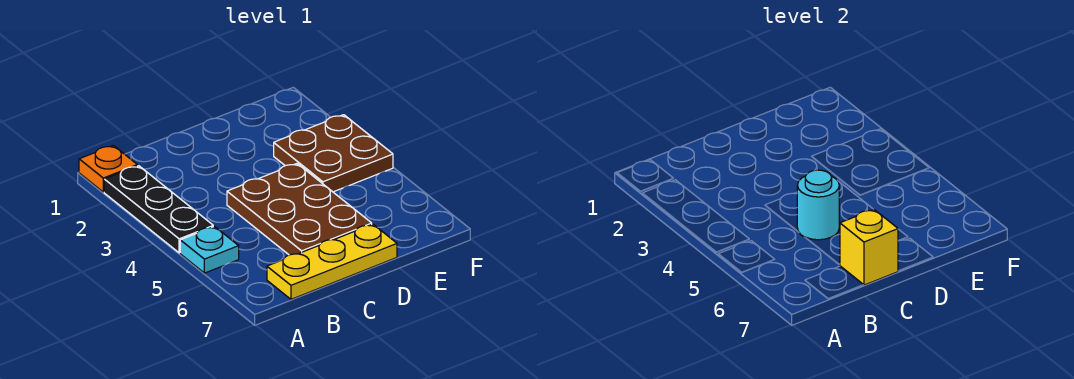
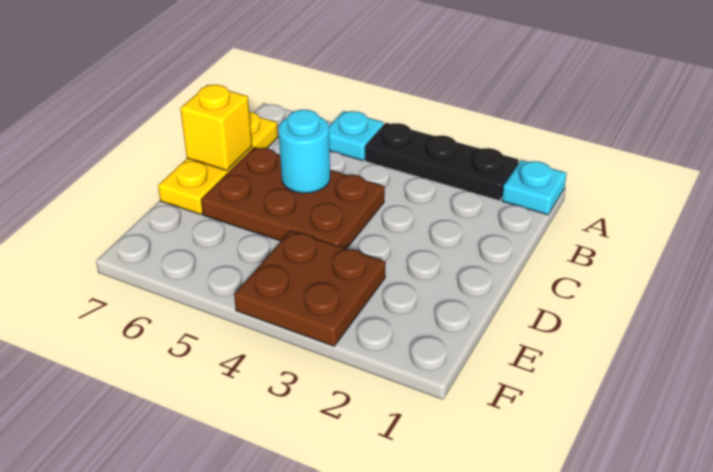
orange plate A1 level 1 -> cyan plate A1 level 1

